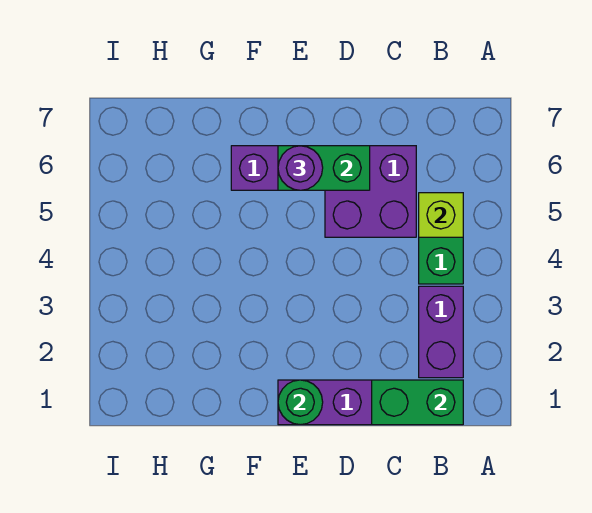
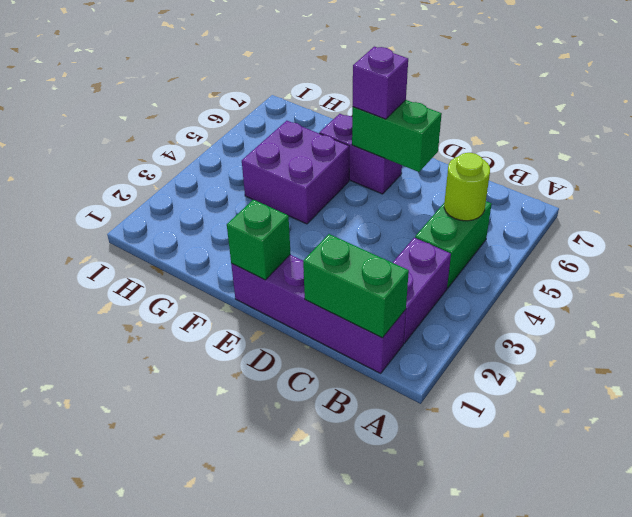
lime brick B5 level 2 -> lime round brick B5 level 2
purple brick C5:D6 level 1 -> purple brick F4:G5 level 1
green round brick E1 level 2 -> green brick E1 level 2
purple round brick E6 level 3 -> purple brick E6 level 3

